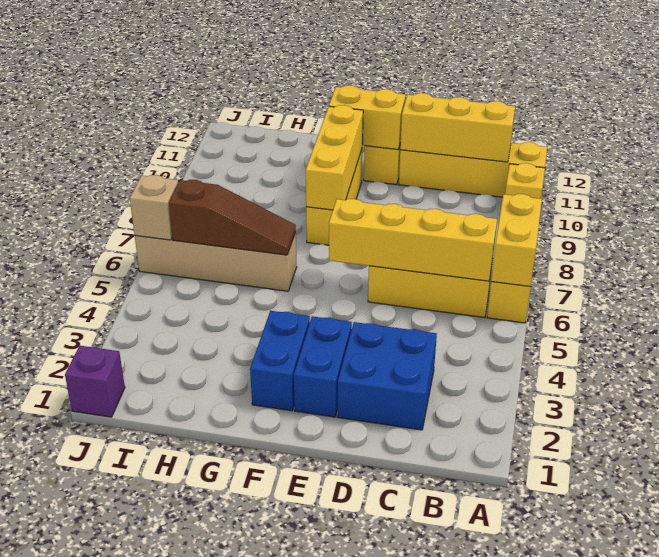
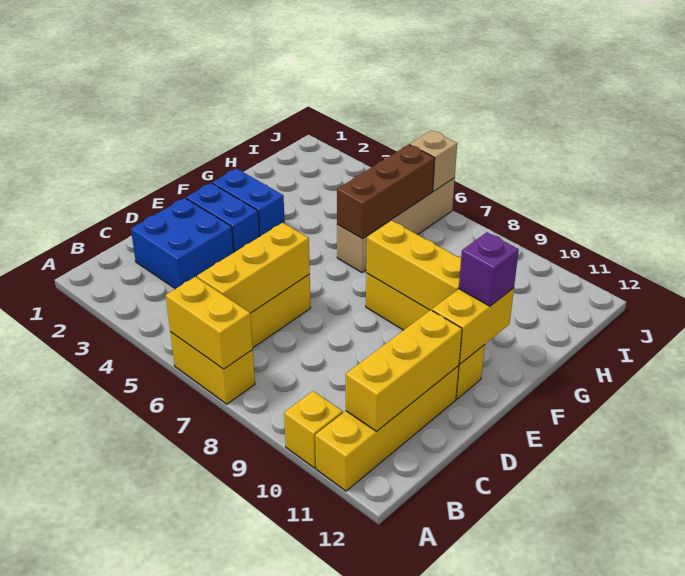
yellow brick B6:E6 level 2 -> yellow brick B6:D6 level 2
brown slope G6:I6 level 2 top I -> brown brick G6:I6 level 2
purple brick J1 level 1 -> purple brick F11 level 3

